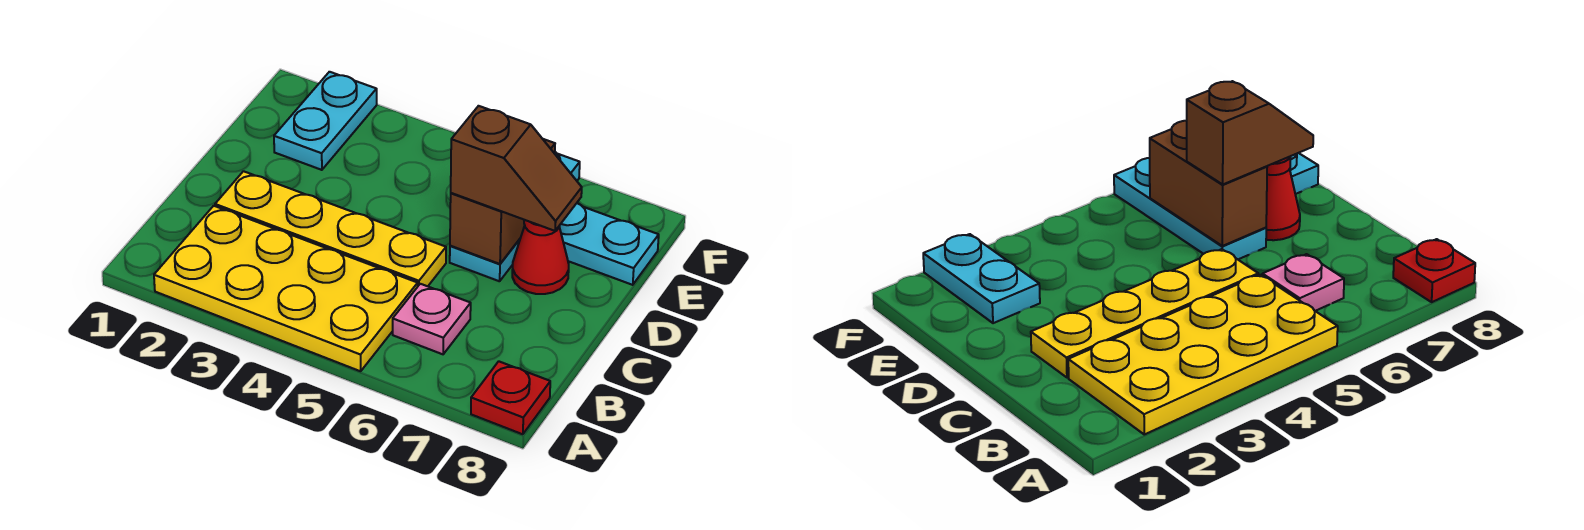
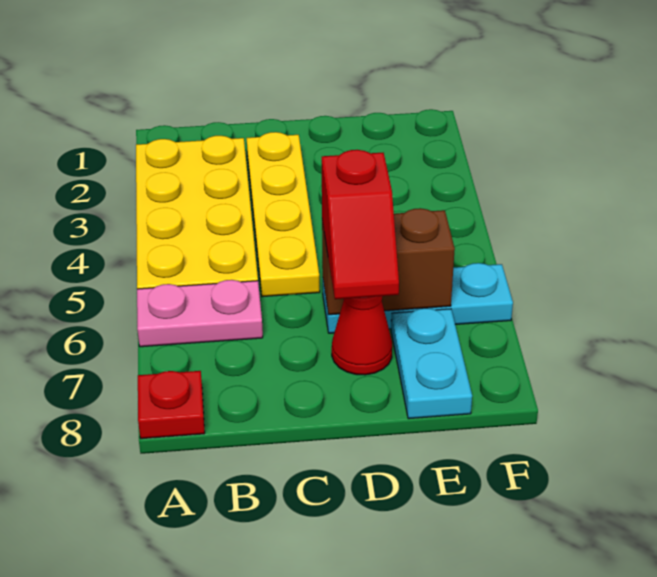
pink plate B6 level 1 -> pink plate A6:B6 level 1
brown slope D6:D7 level 3 top 6 -> red slope D6:D7 level 3 top 6
cyan plate E2:F2 level 1 -> none

